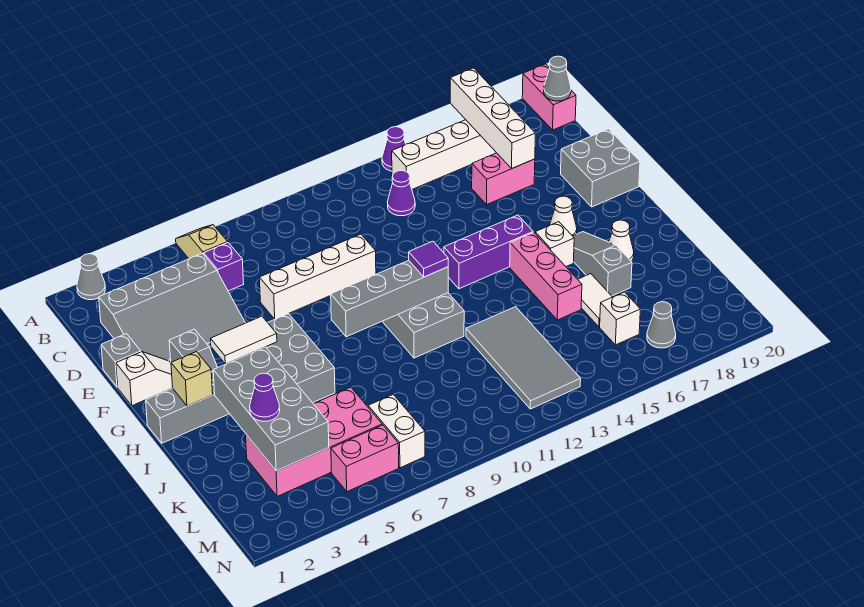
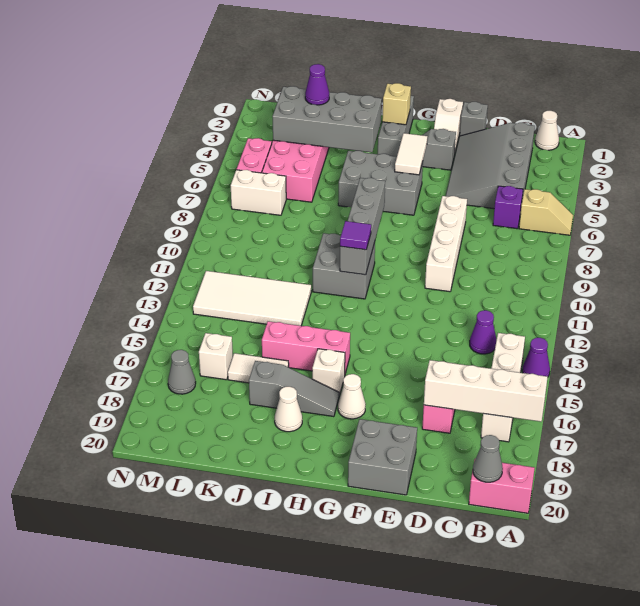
grey cone A2 level 1 -> none
none -> white cone B1 level 1
purple brick G13:G15 level 1 -> none
grey tile J12:M13 level 1 -> white tile J12:M13 level 1

